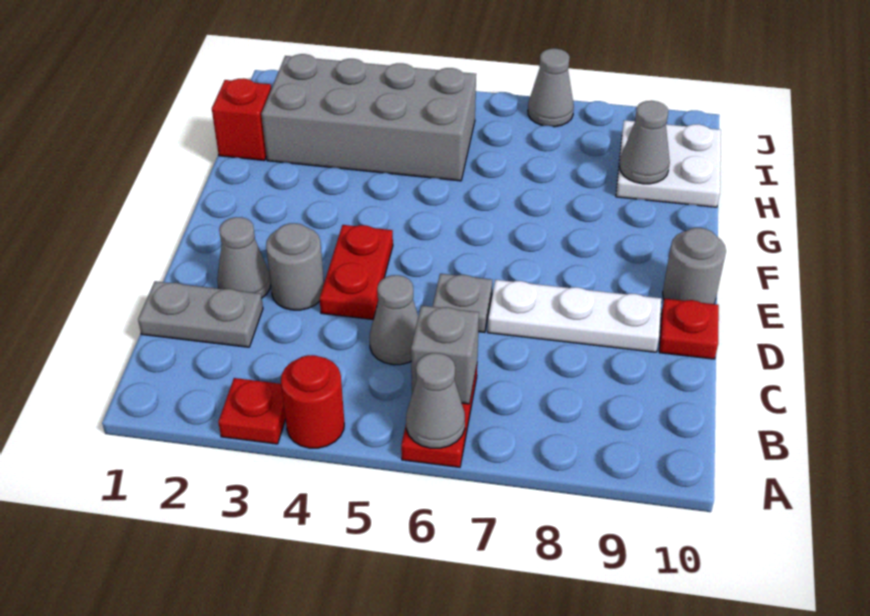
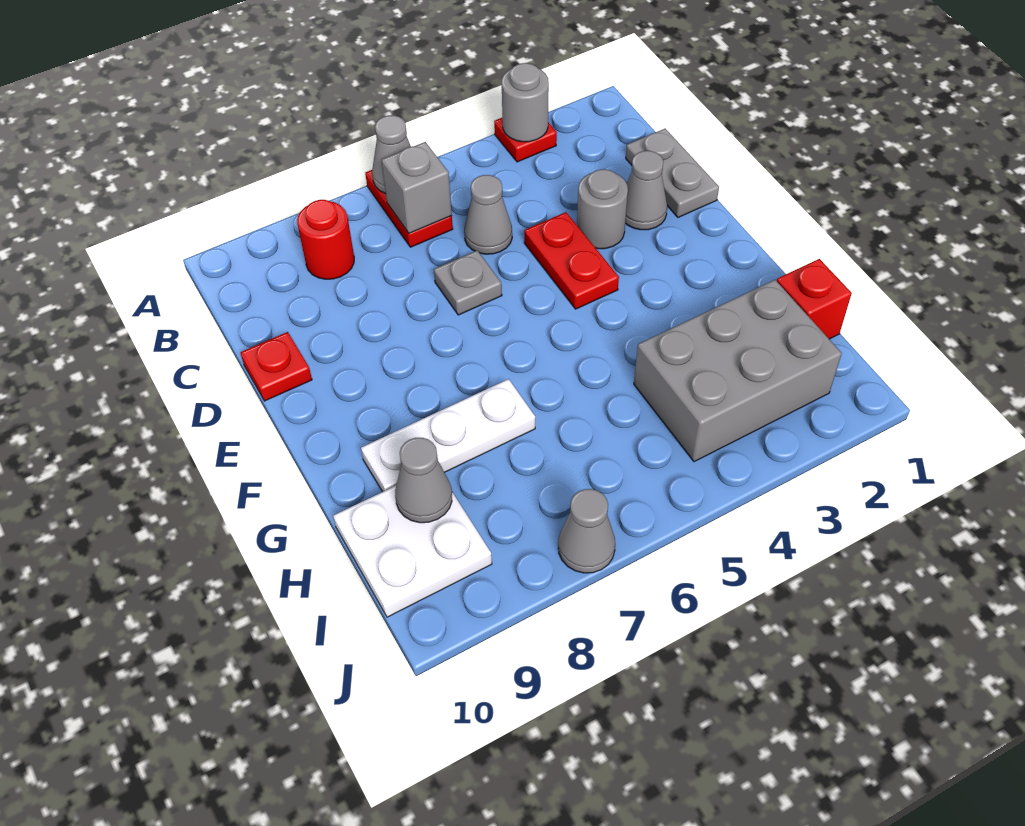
red round brick A4 level 1 -> red round brick B8 level 1
grey plate C1:C2 level 1 -> grey plate C1:D1 level 1
white plate D7:D9 level 1 -> white plate G7:G9 level 1
grey round brick E10 level 1 -> grey round brick A3 level 2
grey brick H2:I5 level 1 -> grey brick H2:I4 level 1

